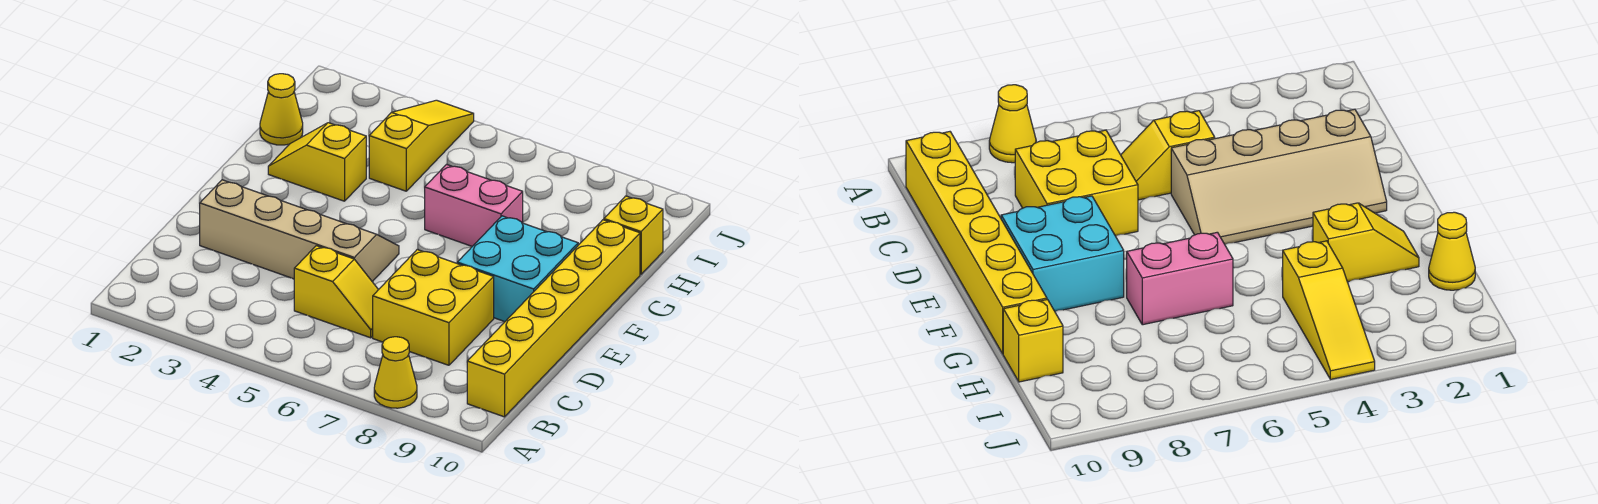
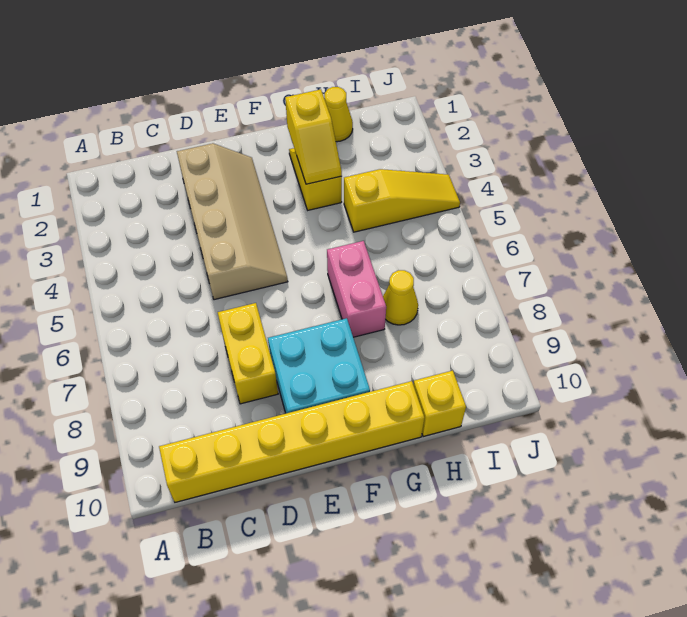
yellow cone A8 level 1 -> yellow cone H7 level 1
yellow slope C5:C6 level 1 top 5 -> yellow slope G2:G3 level 2 top 2
yellow brick C7:D8 level 1 -> yellow brick D7:D8 level 1

